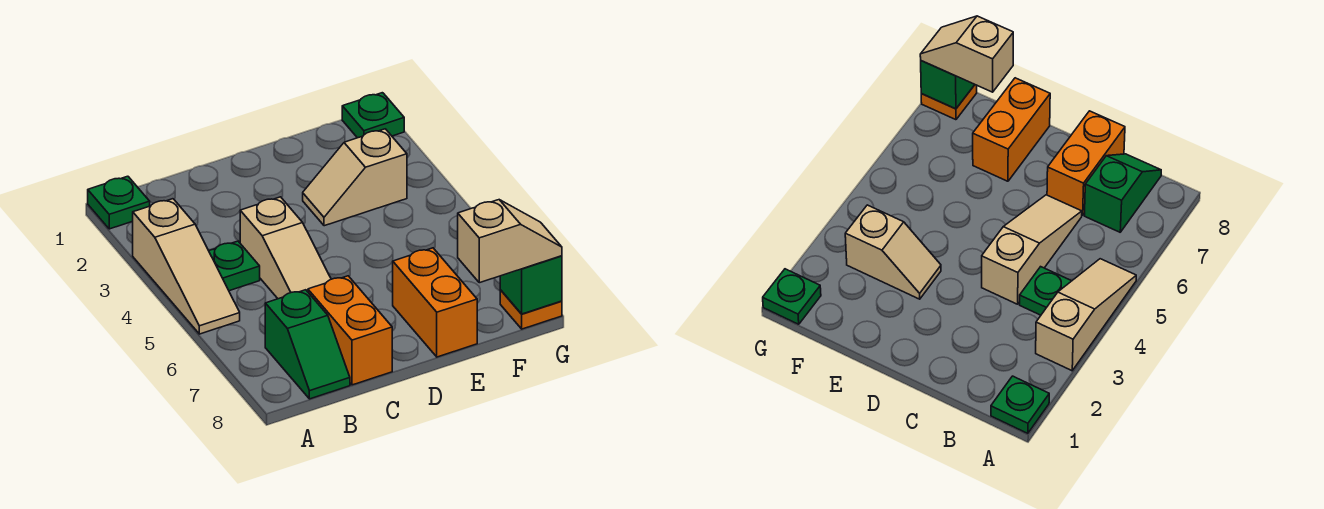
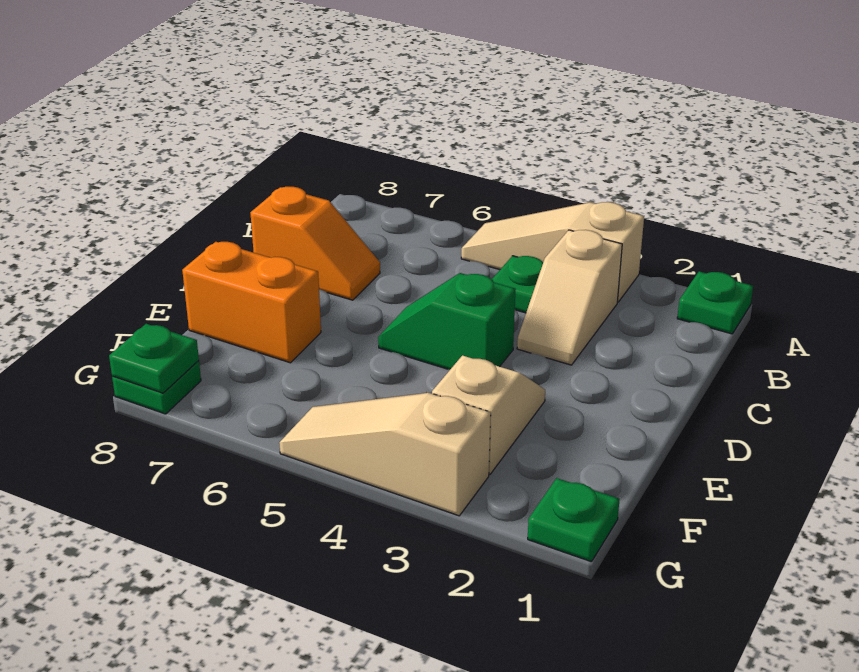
green slope B7:B8 level 1 top 7 -> green slope D4:D5 level 1 top 4
tan slope C4:C6 level 1 top 4 -> tan slope G3:G5 level 1 top 3
orange brick C7:C8 level 1 -> orange slope C7:C8 level 1 top 8
tan slope F8:G8 level 3 top F -> tan slope B3:C3 level 1 top B
orange plate G8 level 1 -> green plate G8 level 1
green brick G8 level 2 -> green plate G8 level 2

